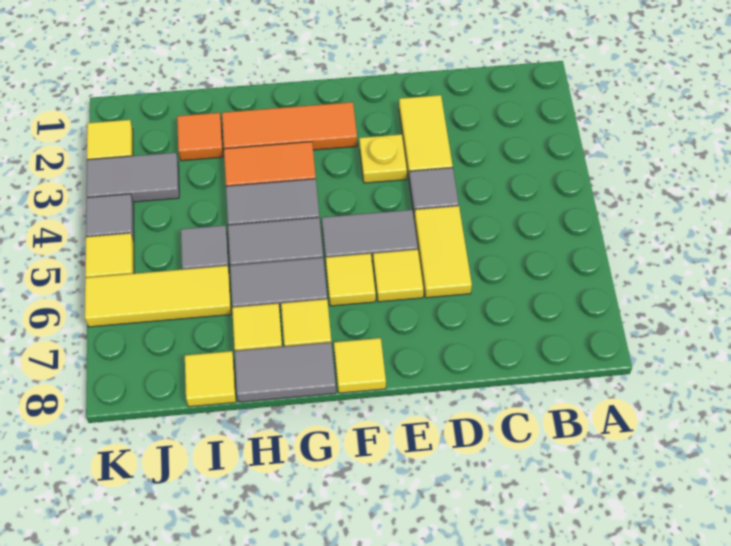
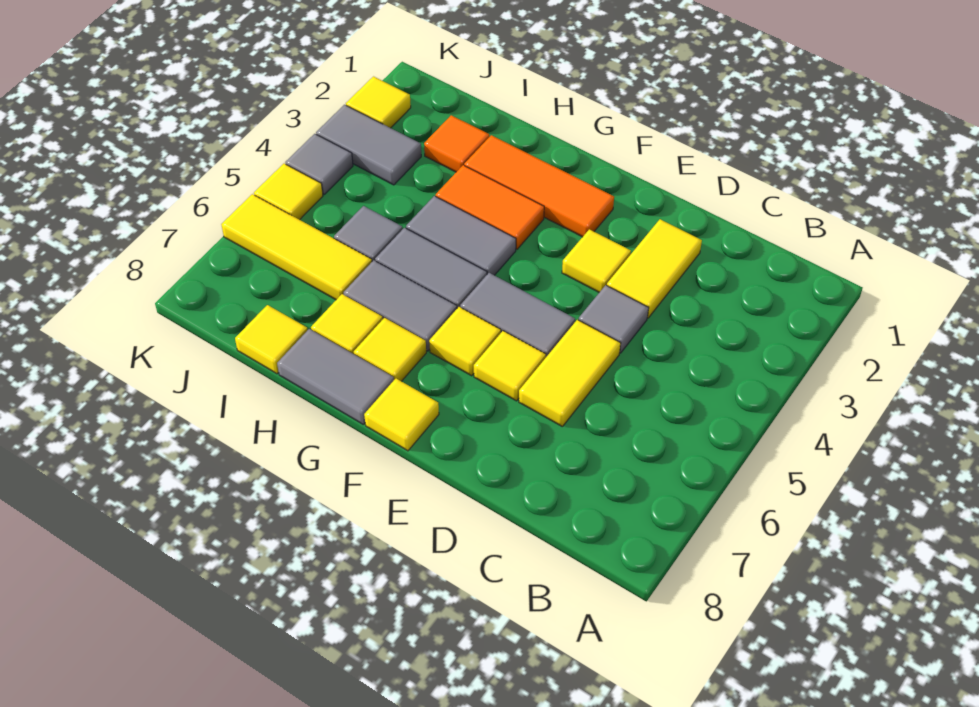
yellow plate E3 level 1 -> yellow tile E3 level 1

